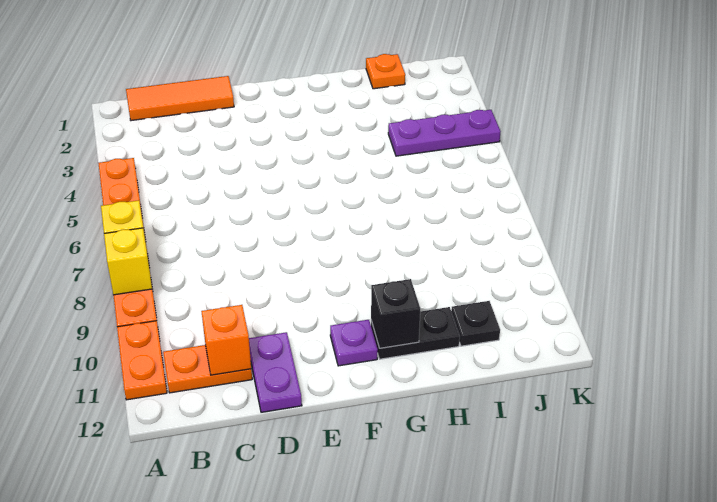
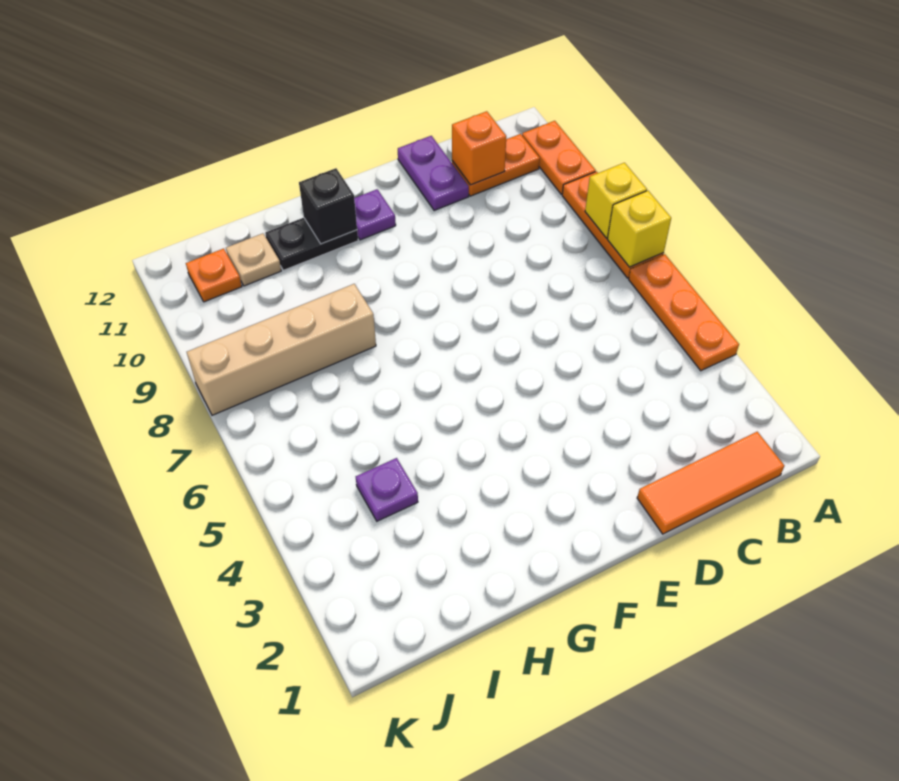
none -> tan brick H8:K8 level 1
orange plate I1 level 1 -> orange plate J11 level 1
purple plate I4:K4 level 1 -> purple plate I4 level 1
black plate I11 level 1 -> tan plate I11 level 1

